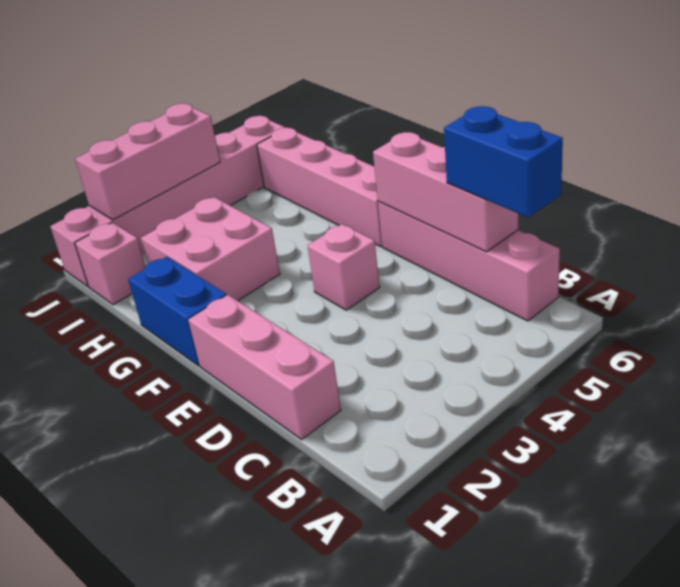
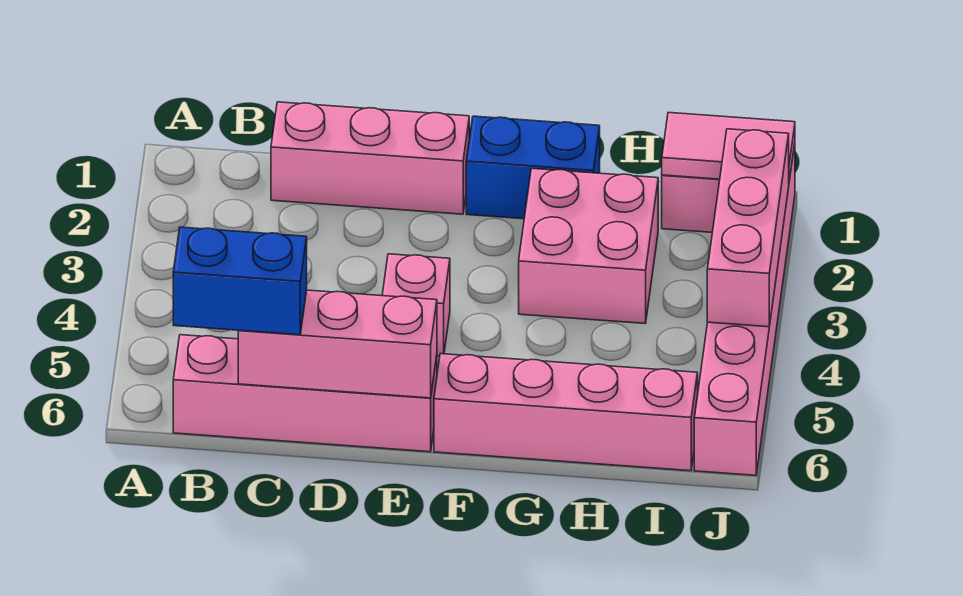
none -> pink tile I1:J1 level 2

